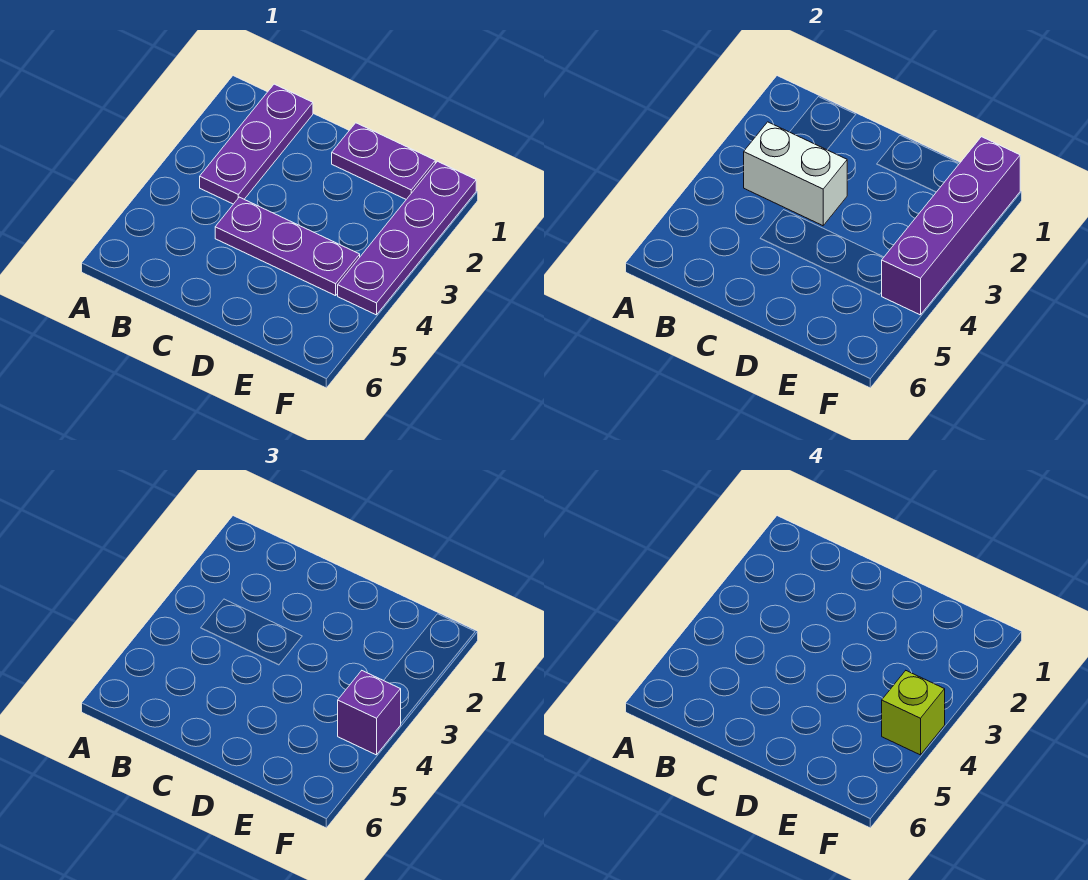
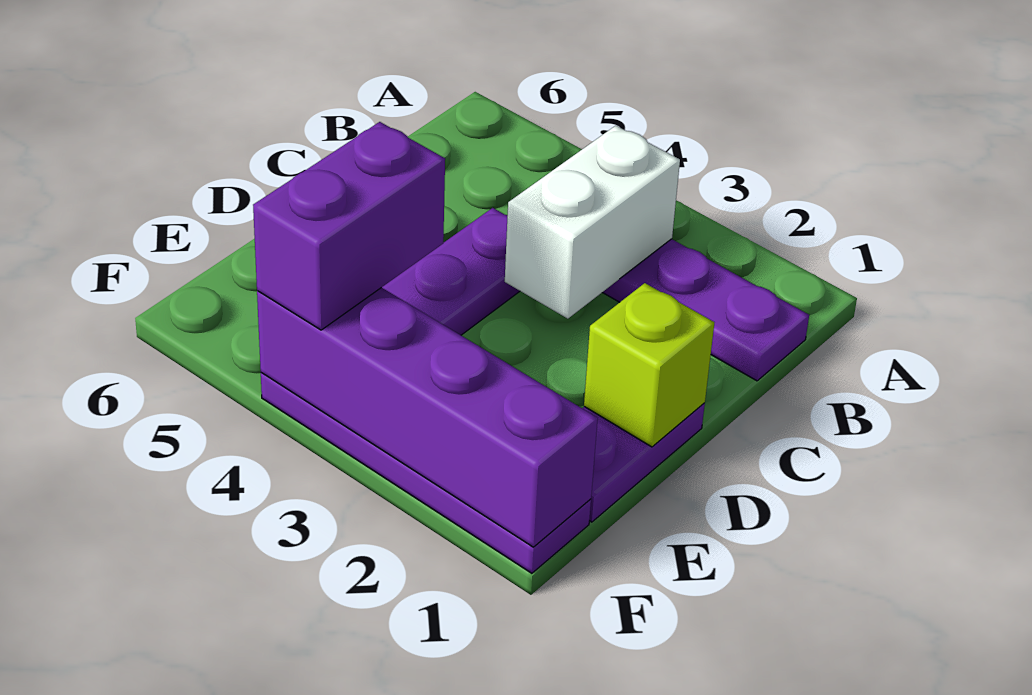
purple brick F4 level 3 -> purple brick E4:F4 level 3
lime brick F4 level 4 -> lime brick D1 level 2

